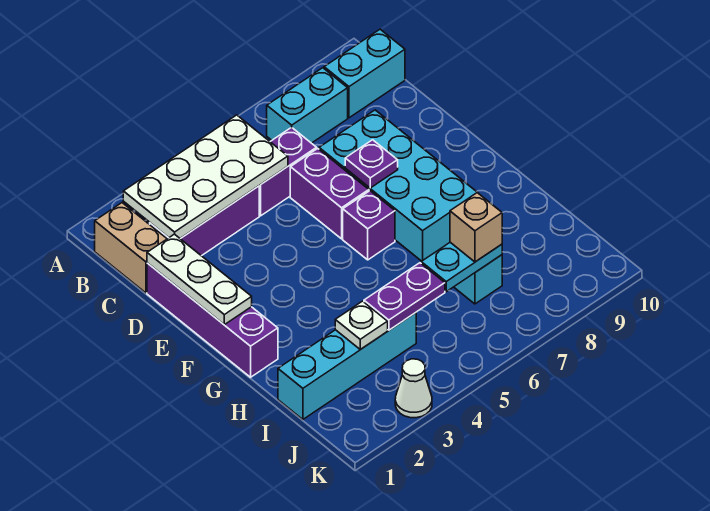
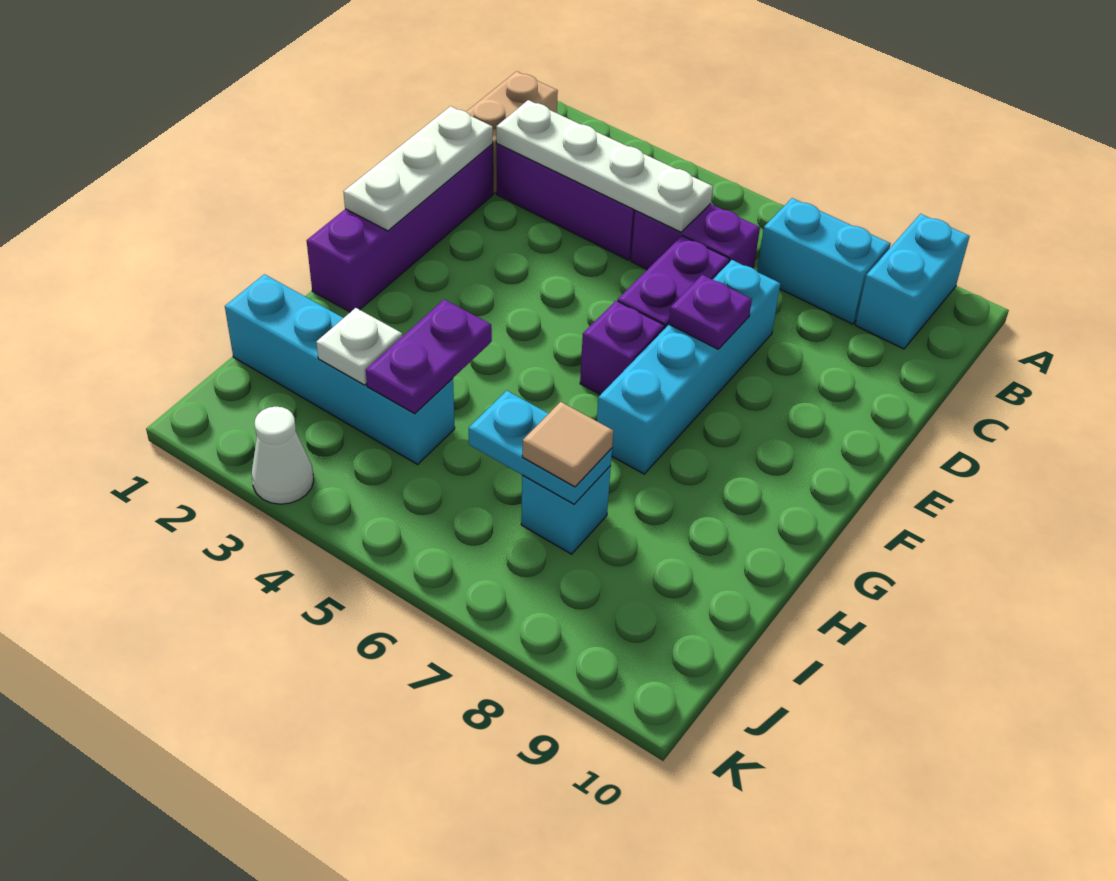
white plate B2:C5 level 2 -> white plate C2:C5 level 2
cyan brick B9:B10 level 1 -> cyan brick A9:B9 level 1
cyan brick D7:G8 level 1 -> cyan brick D7:G7 level 1
purple plate I4:I5 level 2 -> purple plate H4:I4 level 2
tan brick I7 level 3 -> tan tile I7 level 3

